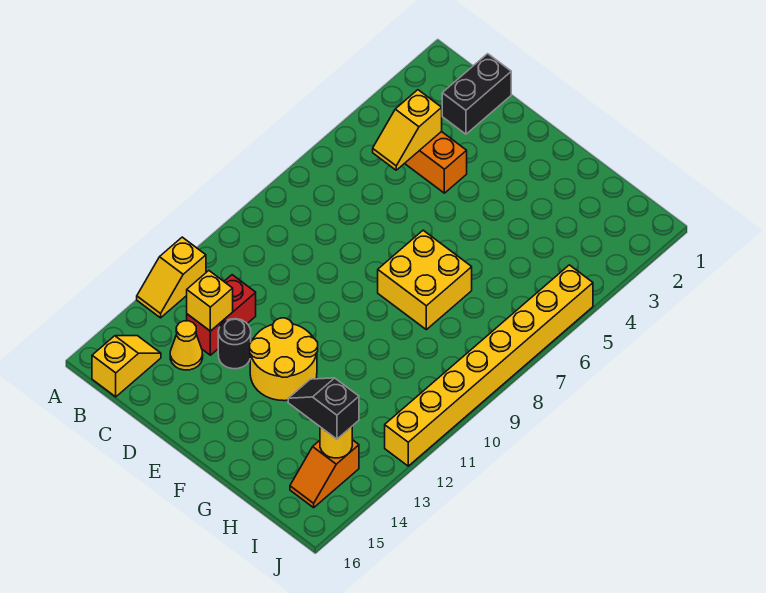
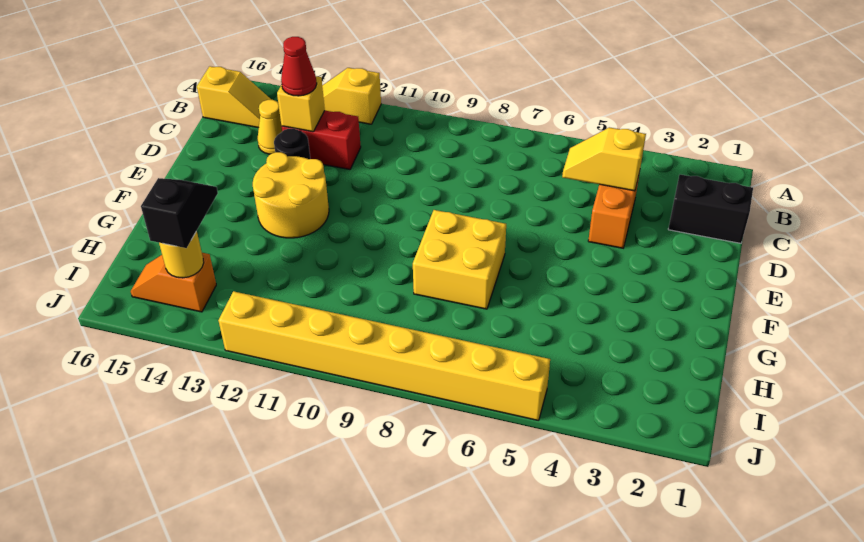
none -> red cone C13 level 3

